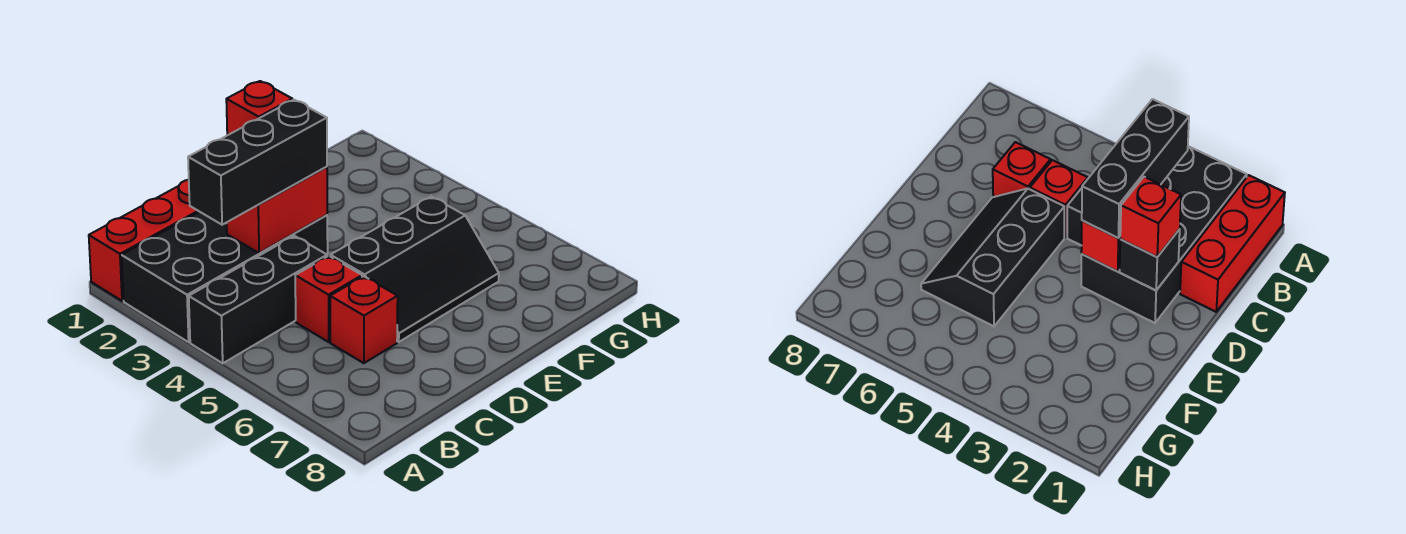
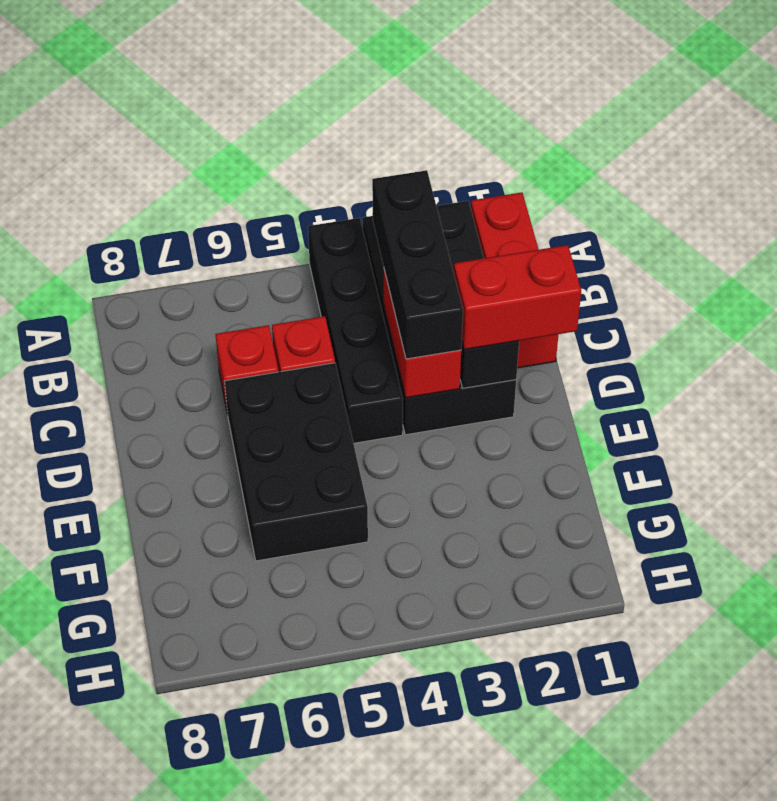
black brick A4:C4 level 1 -> black brick A4:D4 level 1
red brick D2 level 3 -> red brick D1:D2 level 3
black slope D5:F6 level 1 top 5 -> black brick D5:F6 level 1

